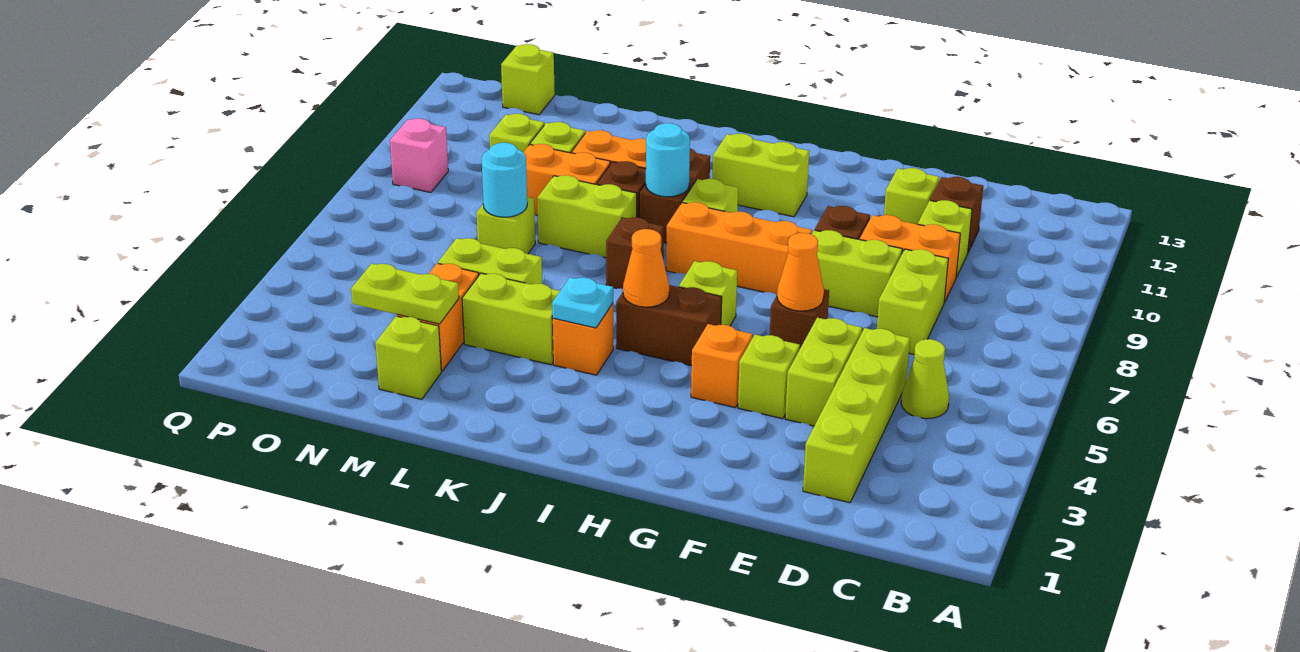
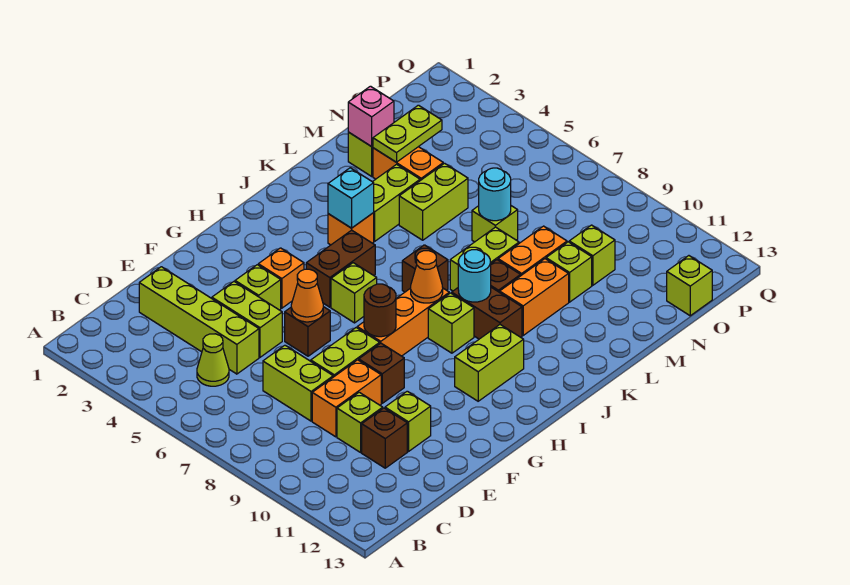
none -> brown round brick G8 level 2
orange cone I5 level 2 -> orange cone I8 level 2
cyan plate J4 level 2 -> cyan brick J4 level 2
pink brick P9 level 1 -> pink brick M2 level 2

